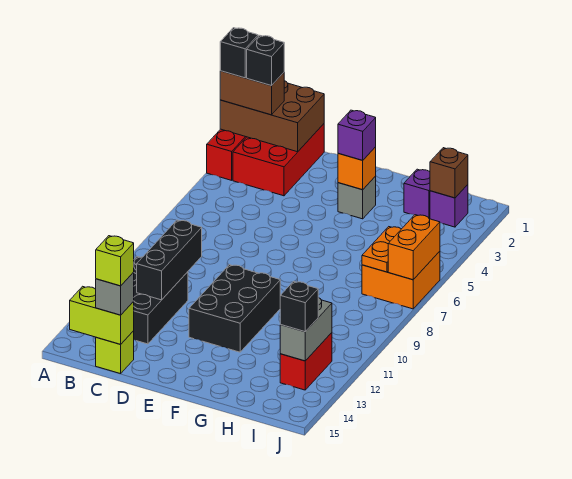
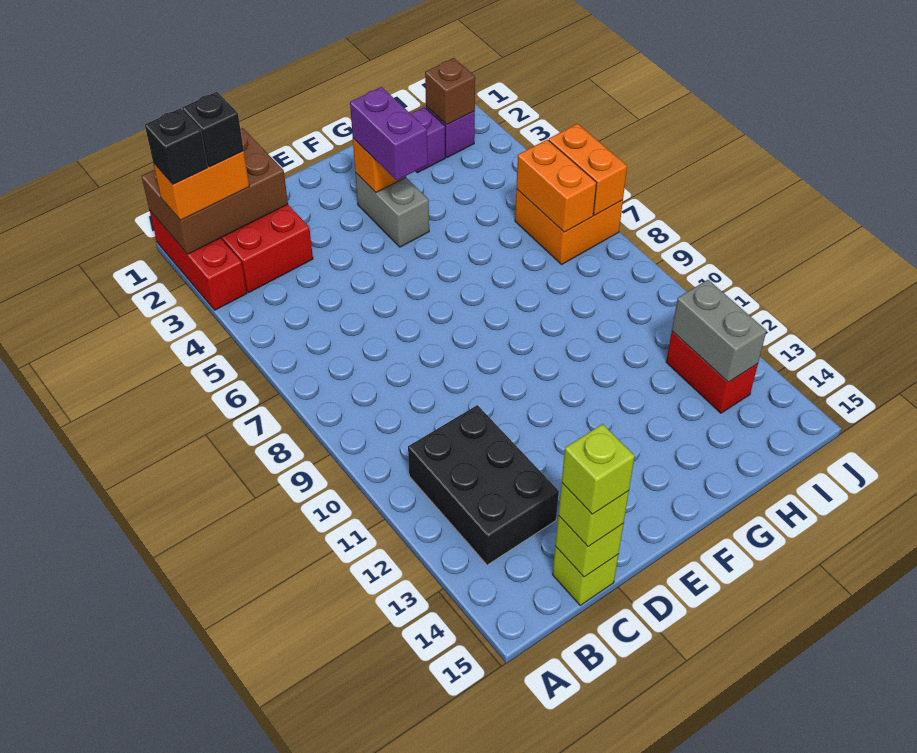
brown brick A2:B2 level 3 -> orange brick A2:B2 level 3
lime brick B15:C15 level 2 -> lime brick C15 level 2
black brick C10:C12 level 2 -> none
grey brick C15 level 3 -> lime brick C15 level 3
black brick E10:F12 level 1 -> none
grey brick F3 level 1 -> grey brick F3:F4 level 1
purple brick F3 level 3 -> purple brick F3:F4 level 3
orange plate I6:I7 level 2 -> orange brick I6:I7 level 2
black brick I13 level 3 -> none

